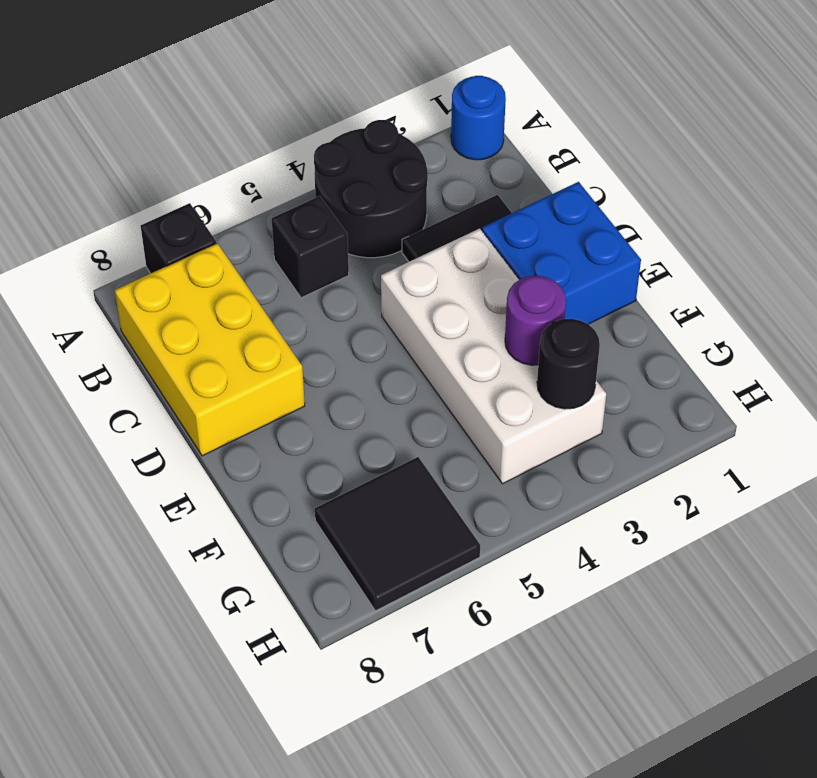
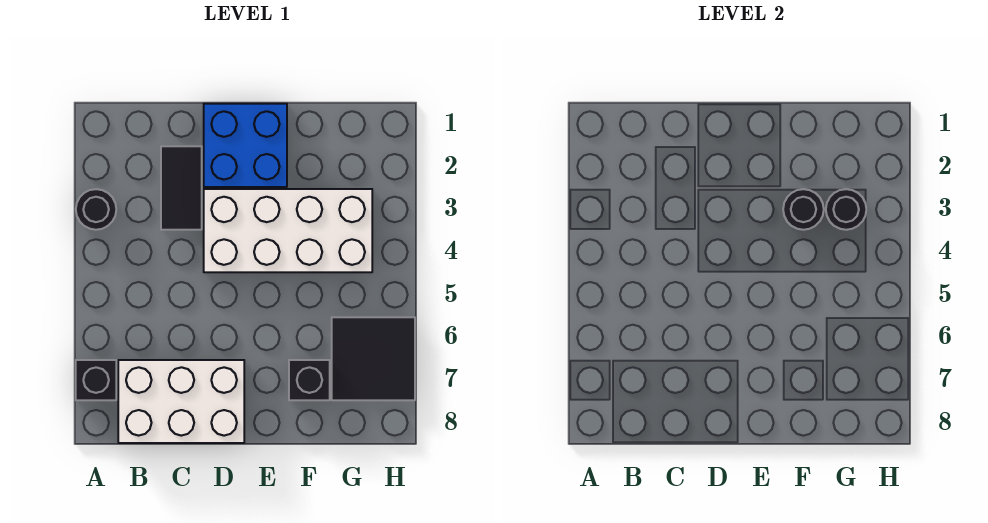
blue round brick A1 level 1 -> none
black round brick A3:B4 level 1 -> black round brick A3 level 1
black brick B5 level 1 -> black brick F7 level 1
yellow brick B7:D8 level 1 -> white brick B7:D8 level 1
purple round brick F3 level 2 -> black round brick F3 level 2

